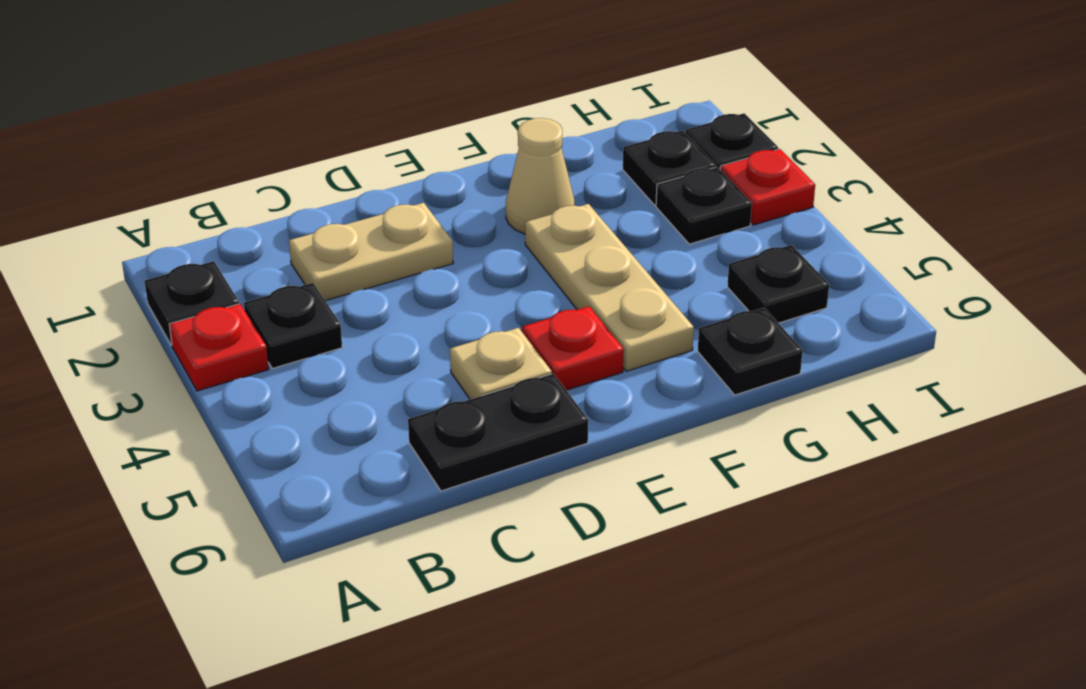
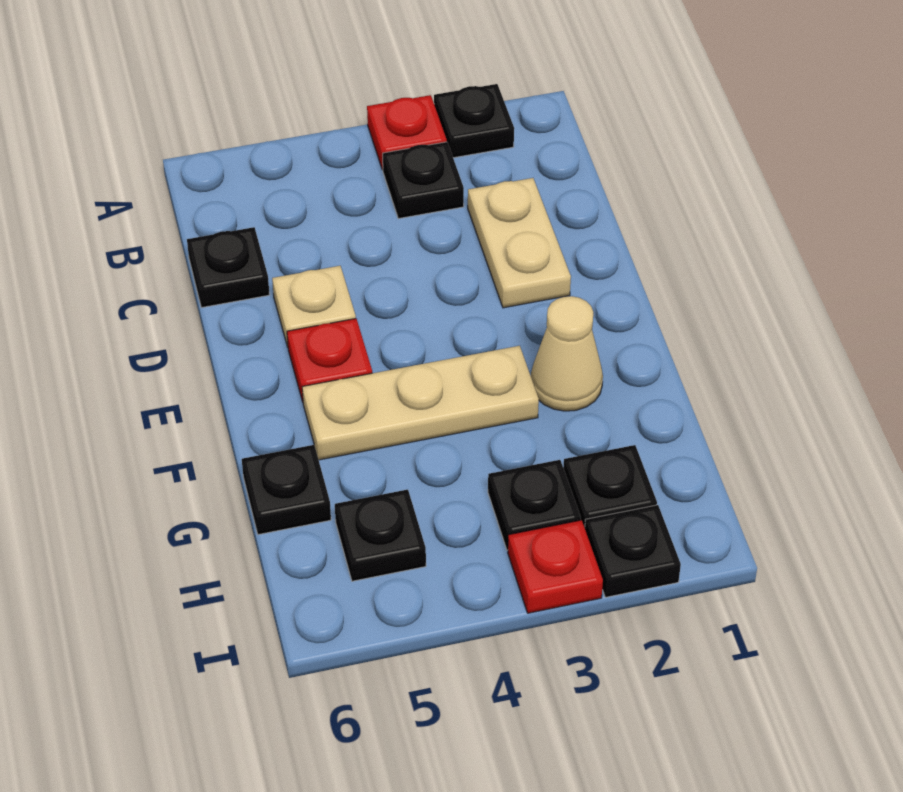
black plate C6:D6 level 1 -> black plate C6 level 1

